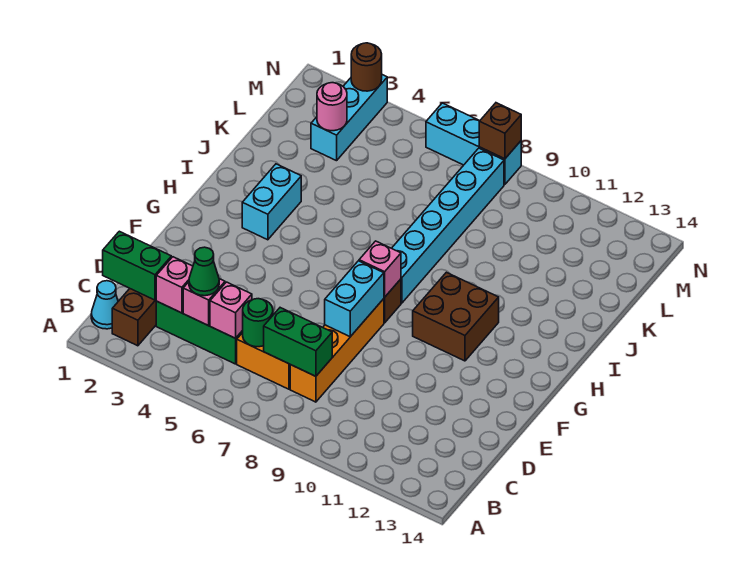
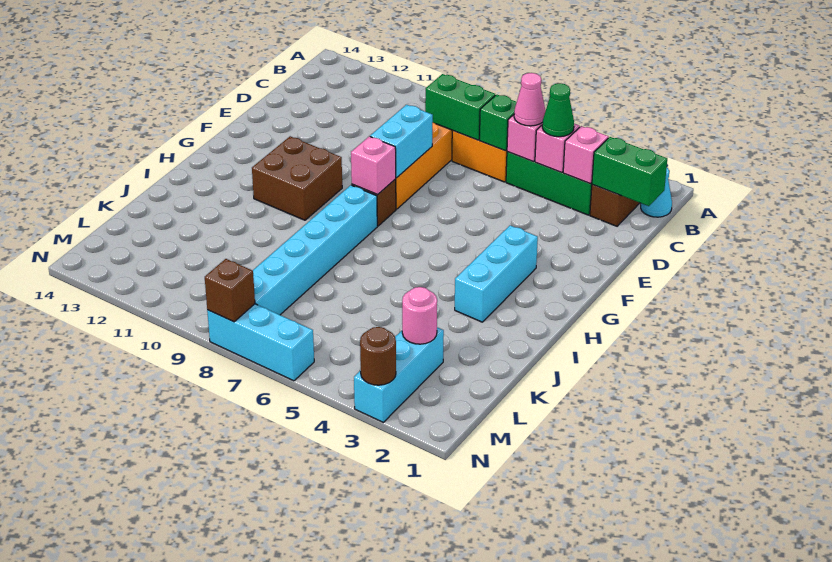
none -> pink cone C5 level 3
green round brick C6 level 2 -> green brick C6 level 2
cyan brick H3:I3 level 1 -> cyan brick G3:I3 level 1

